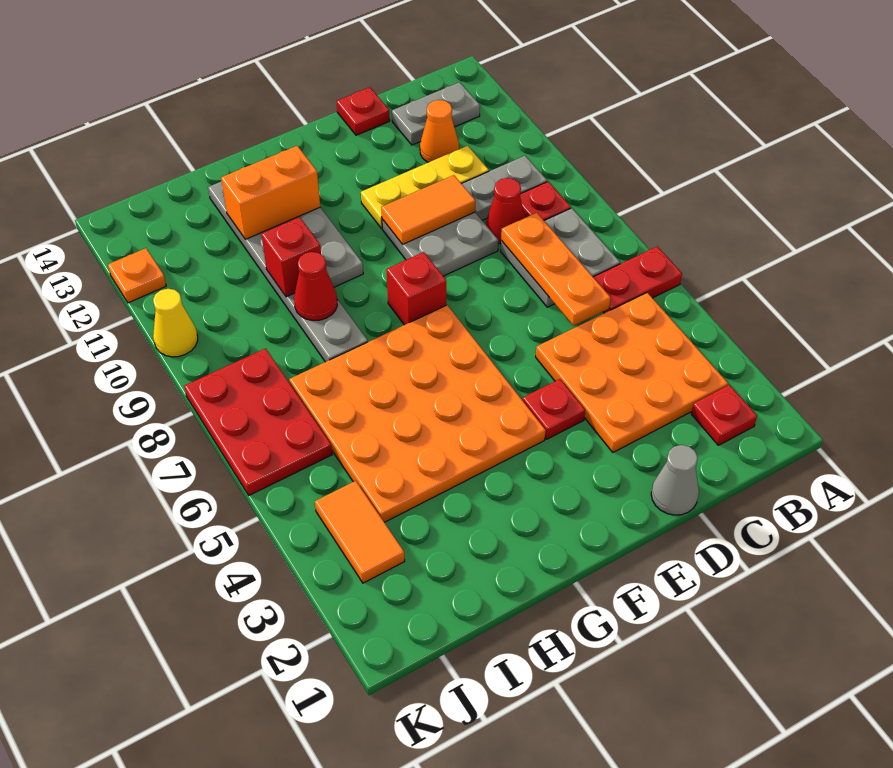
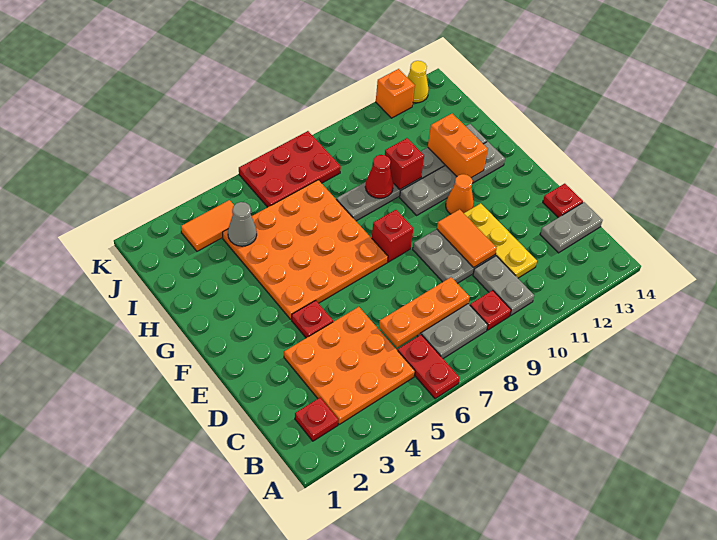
grey plate B13:C13 level 1 -> grey plate C13:C14 level 1
red cone C9 level 1 -> none
orange cone C12 level 1 -> orange cone F11 level 1
grey cone D1 level 1 -> grey cone I4 level 2
yellow cone K10 level 1 -> yellow cone K13 level 1
orange plate K12 level 1 -> orange brick K12 level 1

